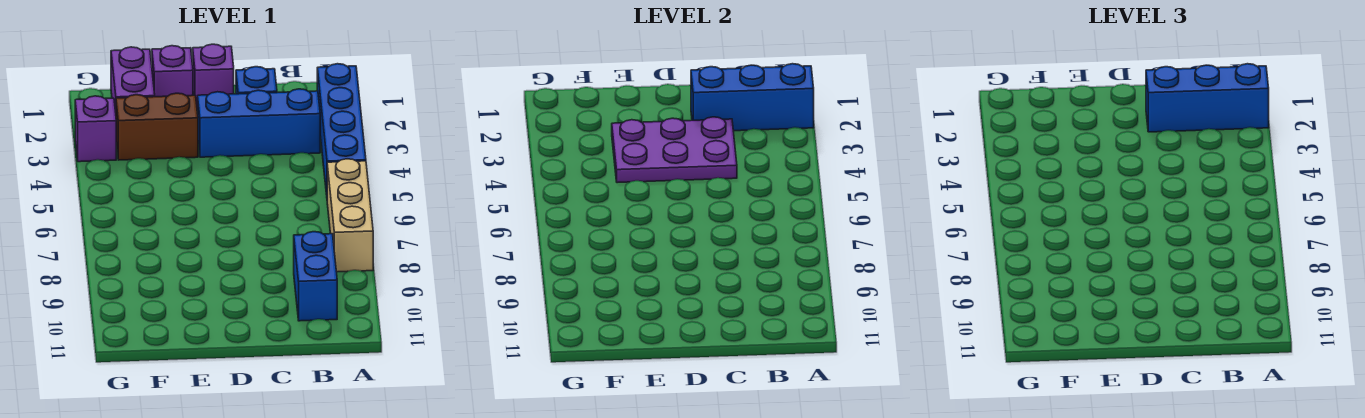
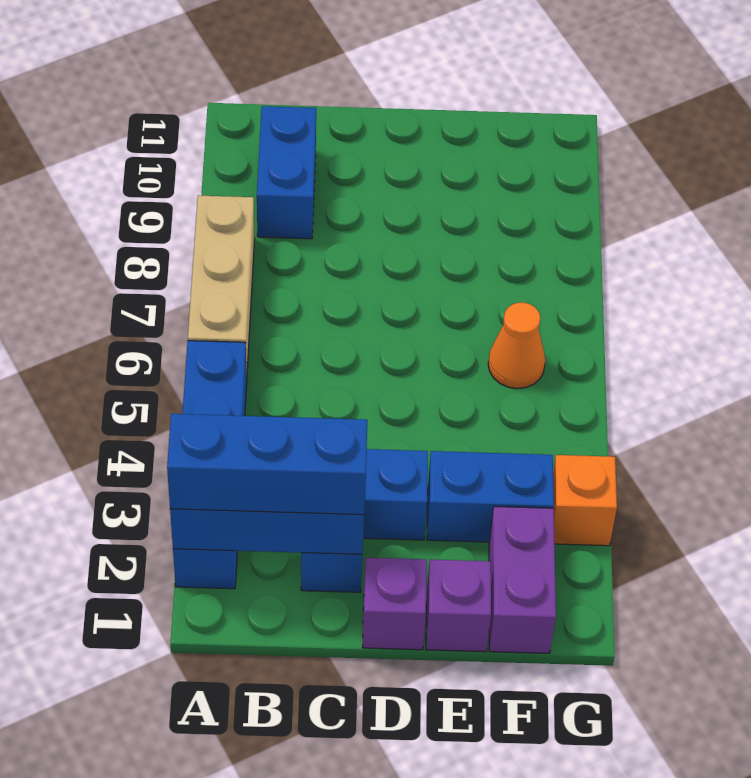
purple plate C3:E4 level 2 -> none
brown brick E3:F3 level 1 -> blue brick E3:F3 level 1
none -> orange cone F6 level 1
purple brick G3 level 1 -> orange brick G3 level 1

